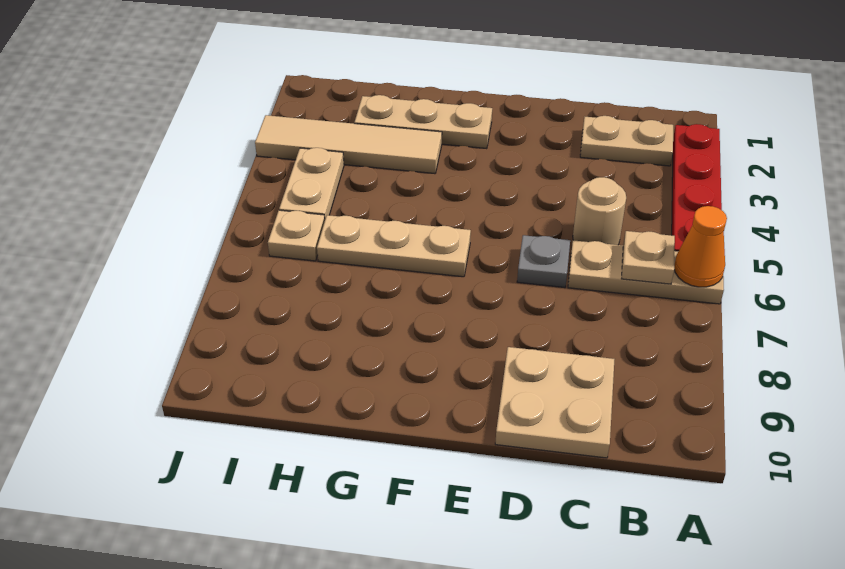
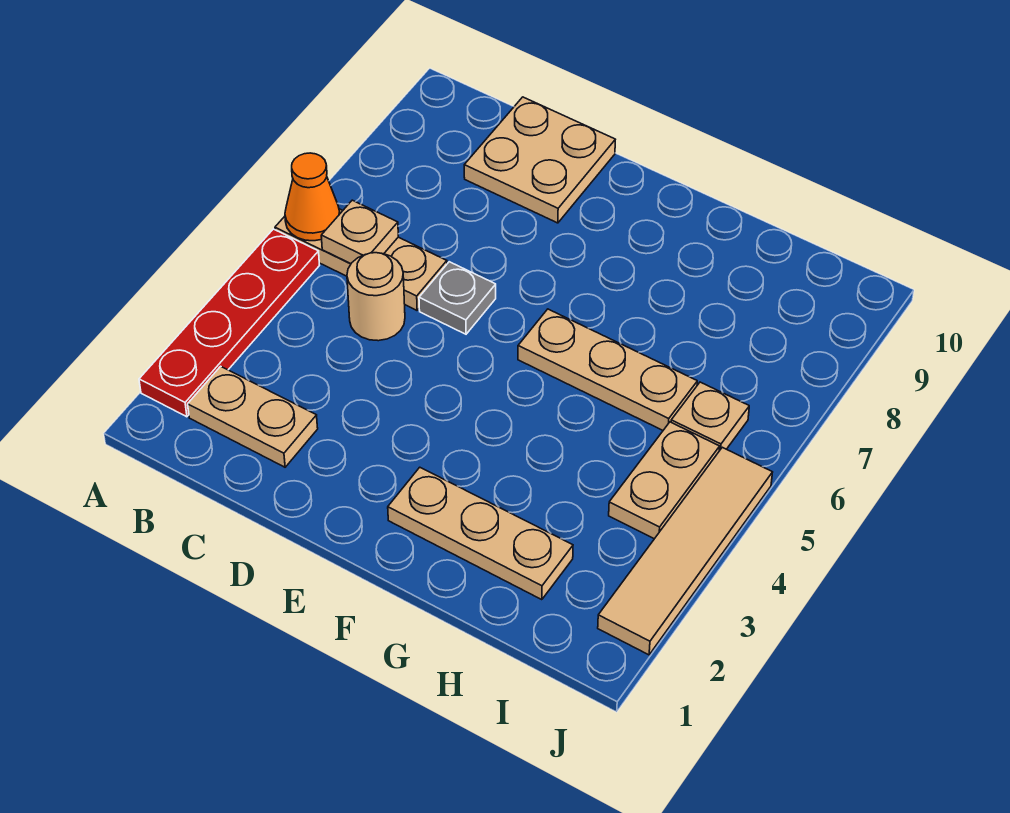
tan tile G3:J3 level 1 -> tan tile J2:J5 level 1

